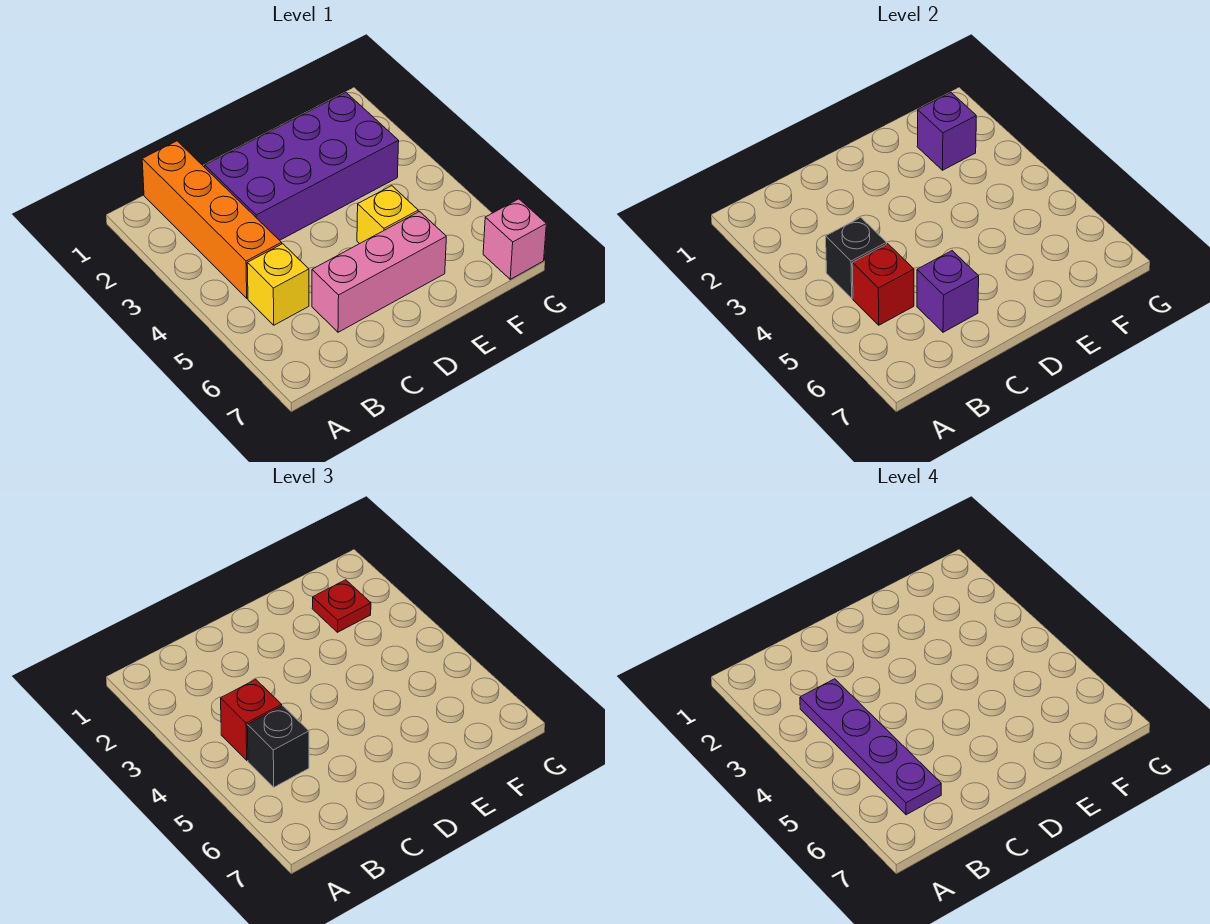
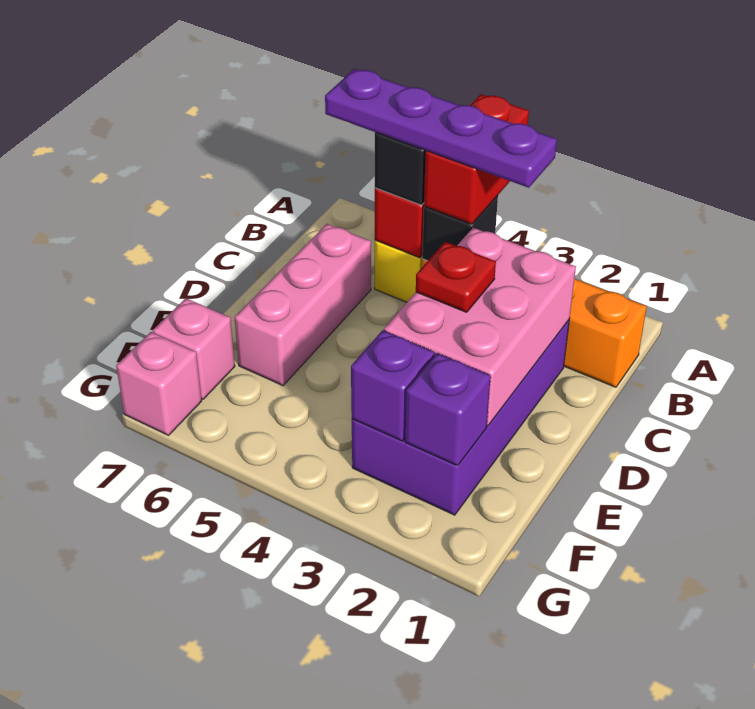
red brick B4 level 3 -> red brick A4:B4 level 3
none -> pink brick C2:E3 level 2
purple brick C6 level 2 -> purple brick F3 level 2
yellow brick E5 level 1 -> none
red plate F2 level 3 -> red plate D3 level 3
none -> pink brick F7 level 1

